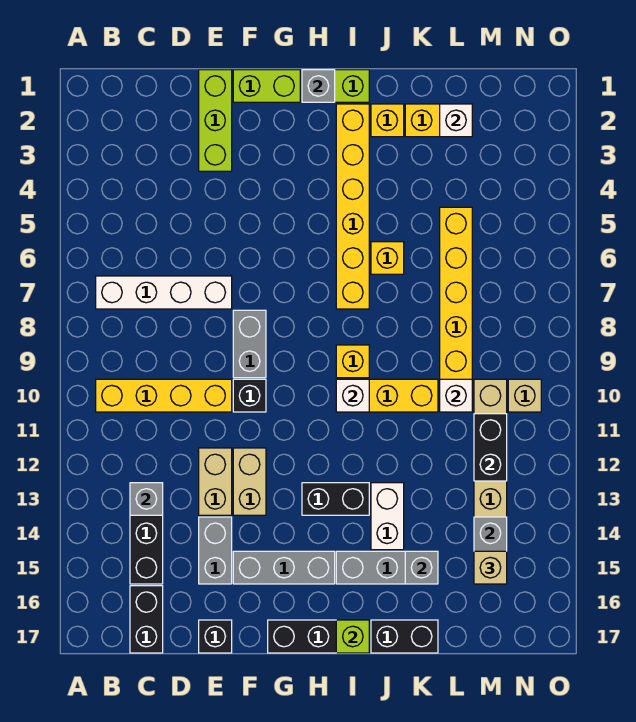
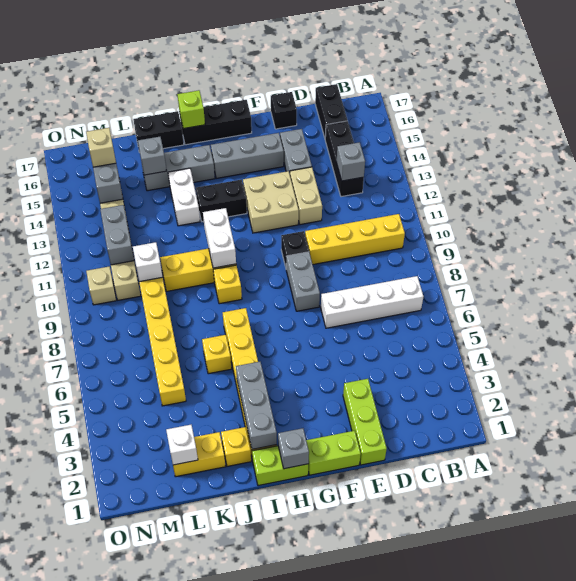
tan brick F12:F13 level 1 -> tan brick F12:G13 level 1
none -> grey brick I2:I4 level 2
white brick I10 level 2 -> white brick I10:I11 level 2
black brick M11:M12 level 2 -> grey brick M11:M12 level 2

